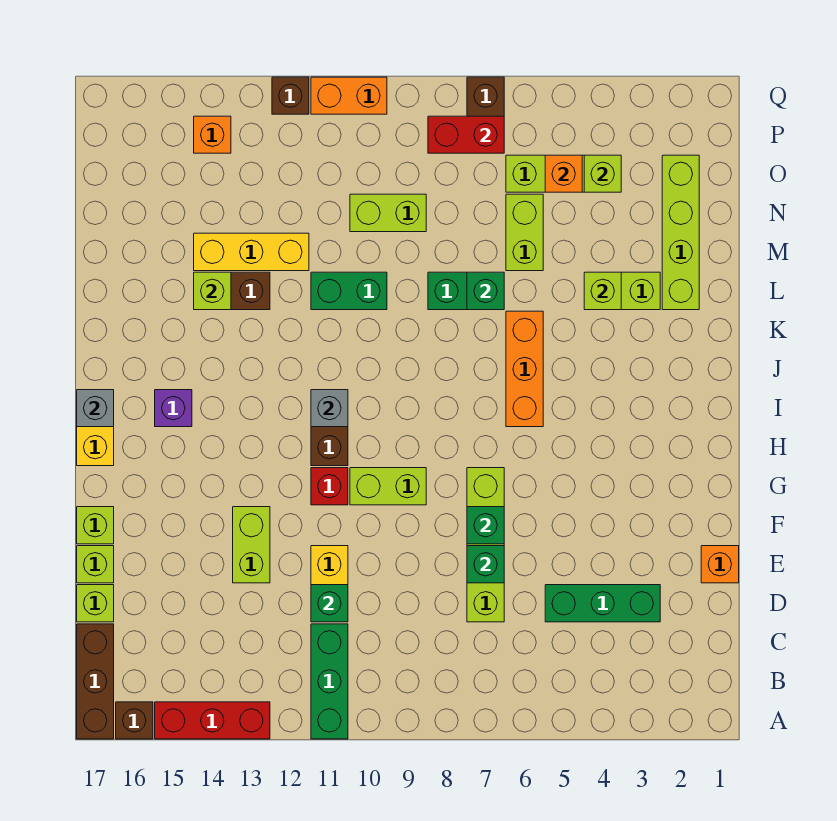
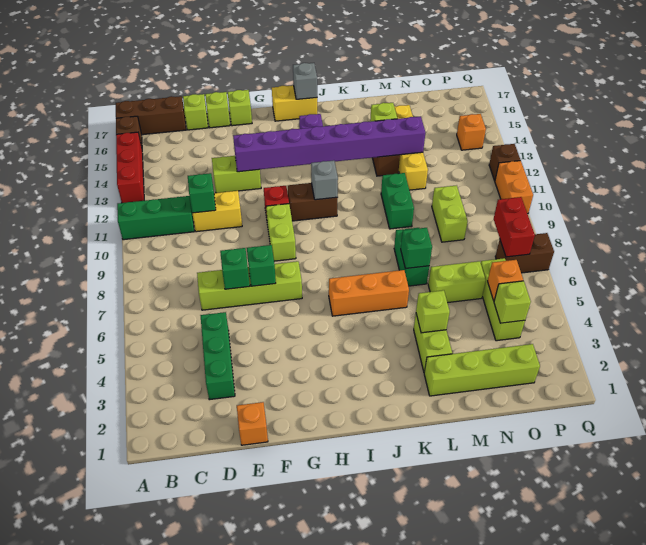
none -> purple brick F13:M13 level 2
yellow brick M12:M14 level 1 -> yellow brick M12:M15 level 1

